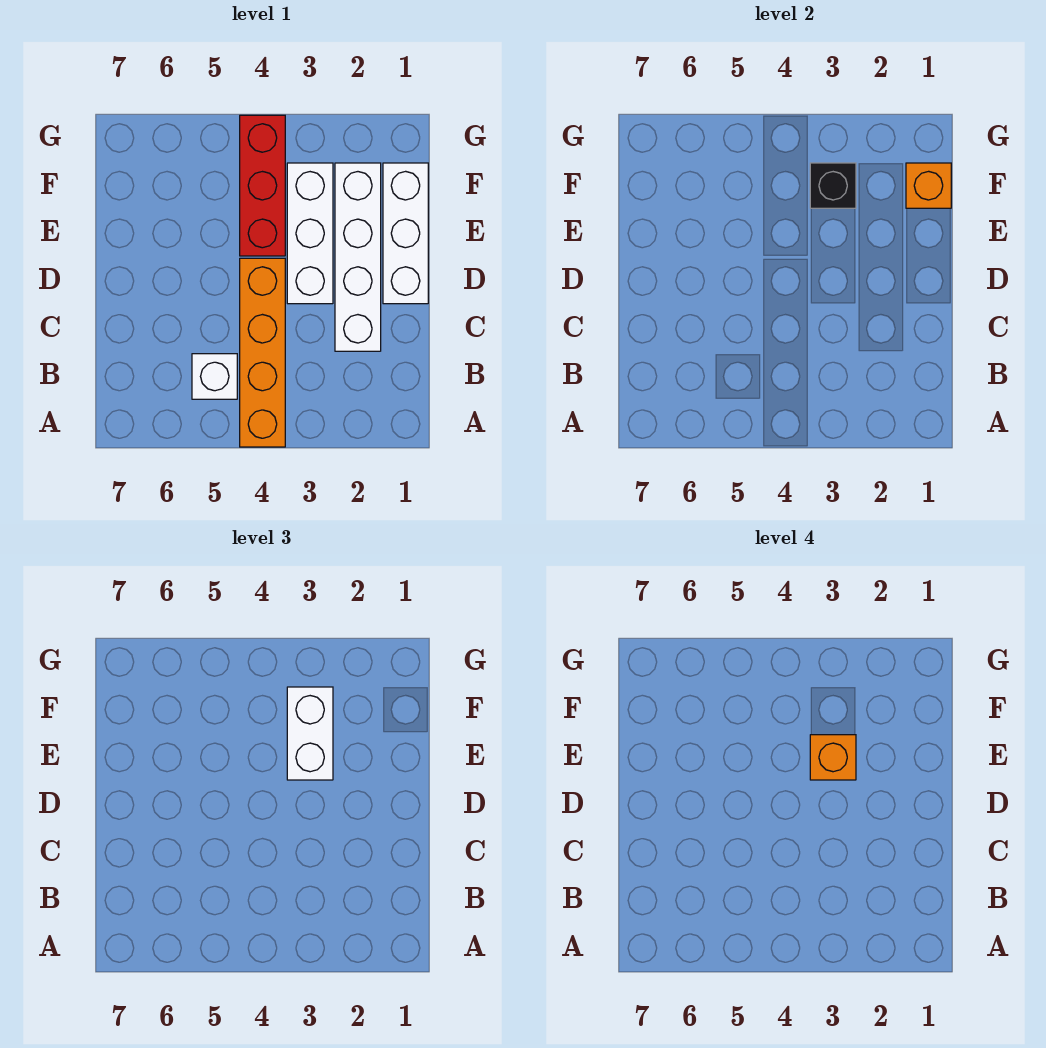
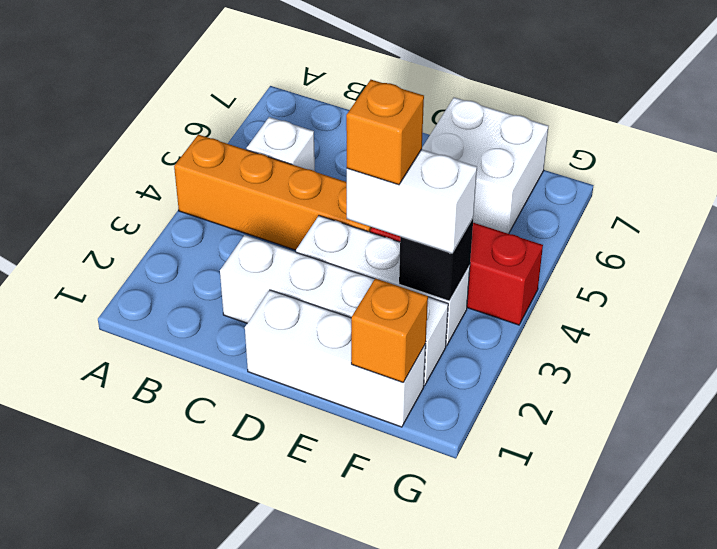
none -> white brick E6:F7 level 1

